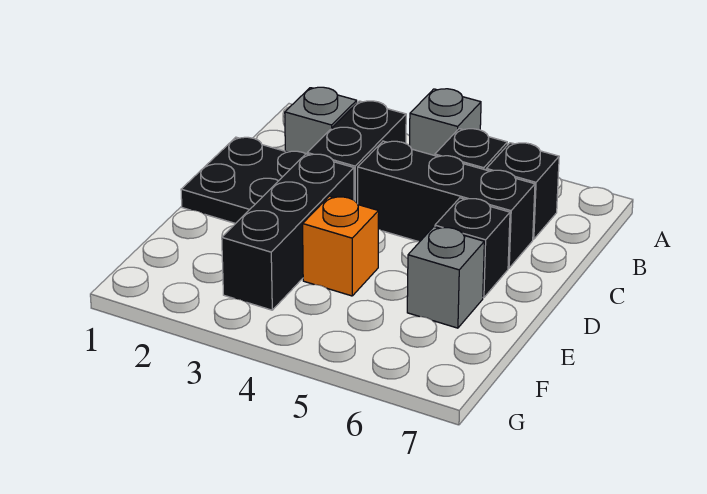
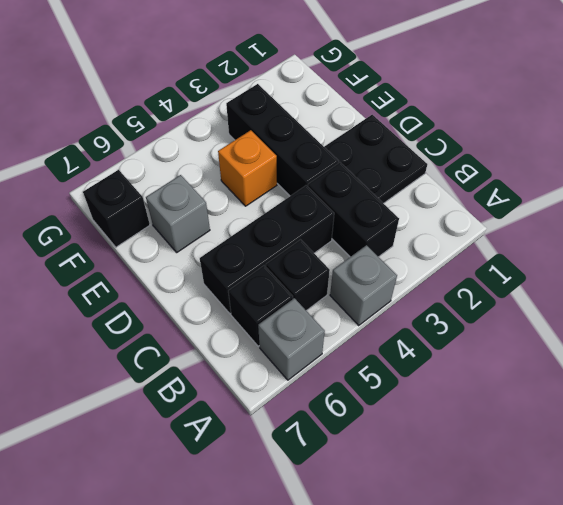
grey brick B2 level 1 -> grey brick A6 level 1
black brick D6 level 1 -> black brick F7 level 1

